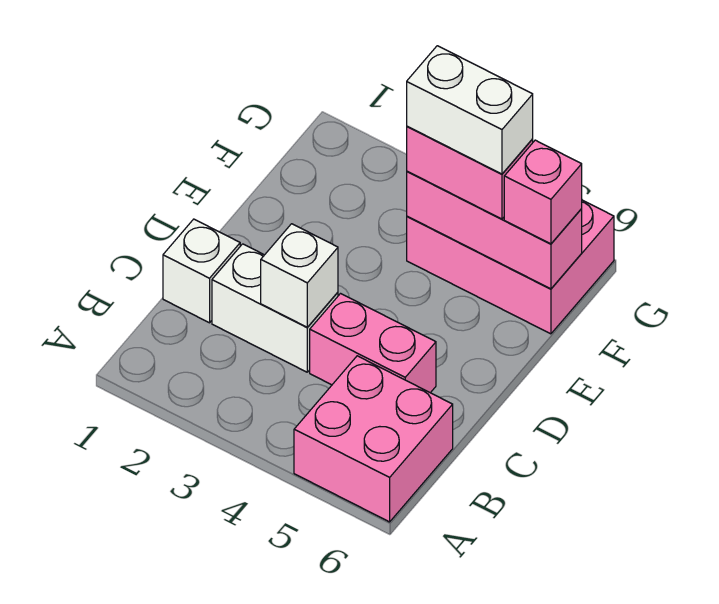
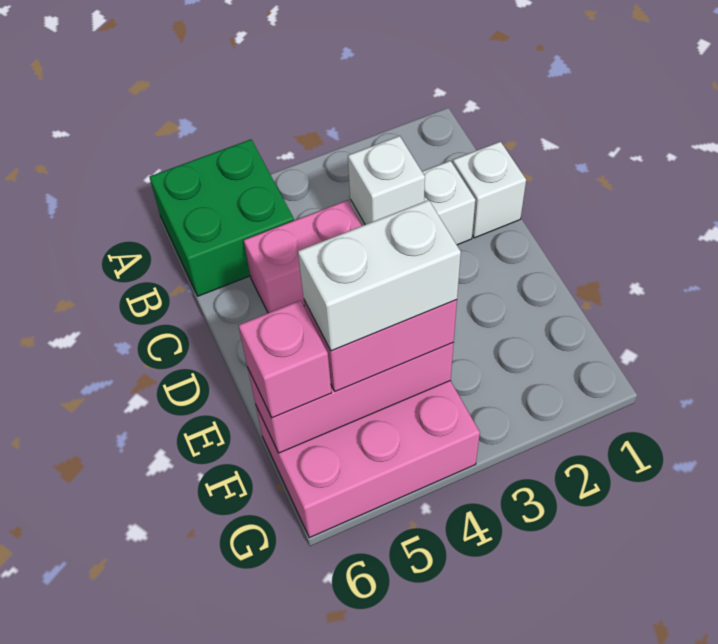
pink brick A5:B6 level 1 -> green brick A5:B6 level 1

